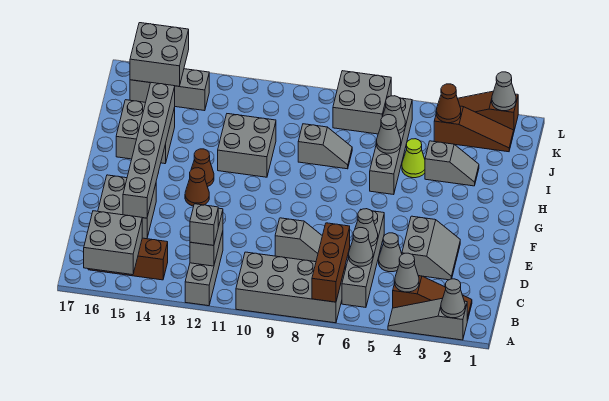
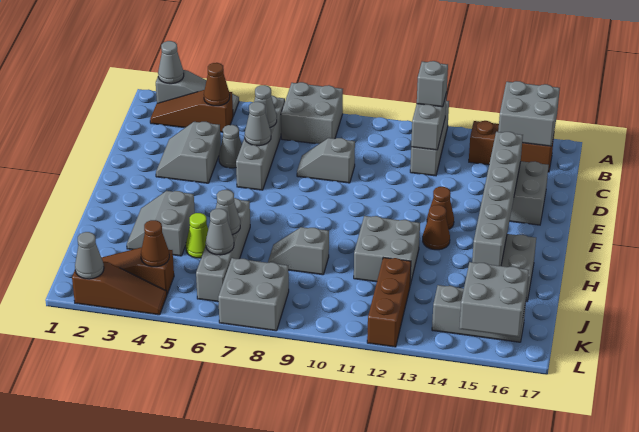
grey brick A7:B10 level 1 -> grey brick A7:B8 level 1
brown brick A7:C7 level 2 -> brown brick J12:L12 level 1
grey cone B4 level 2 -> brown cone B4 level 2
grey slope I3:I4 level 1 top 4 -> grey slope H3:I4 level 1 top 4

